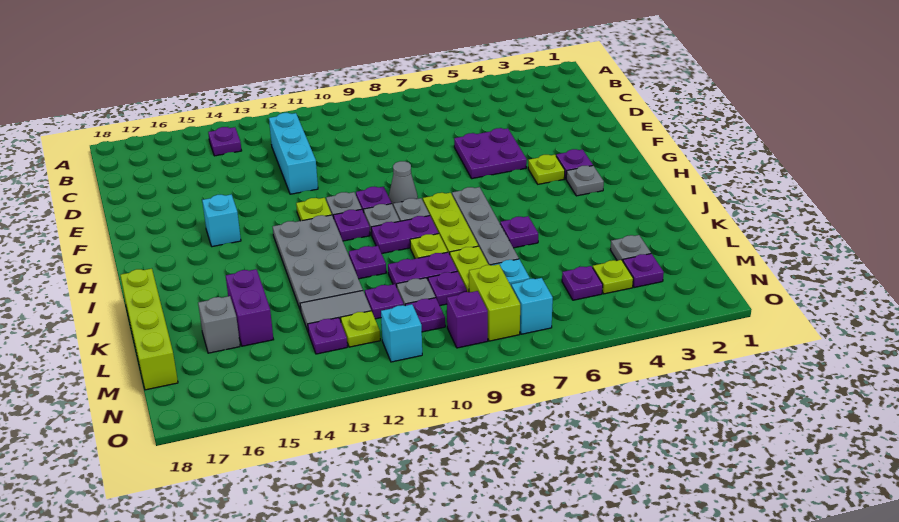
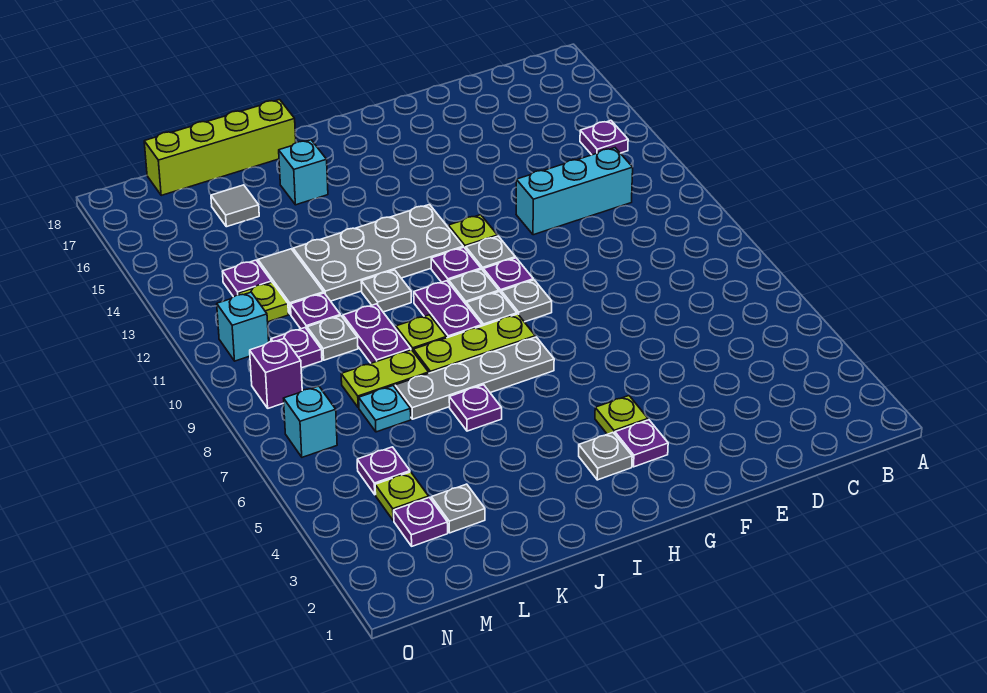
purple plate E5:F6 level 1 -> none
grey cone G9 level 1 -> grey plate G9 level 1
cyan brick G15 level 1 -> cyan brick J16 level 1
purple plate J11 level 1 -> grey plate J11 level 1
purple brick K15:L15 level 1 -> none
purple plate L9 level 1 -> none
grey brick L16 level 1 -> grey tile L16 level 1
lime brick M8:N8 level 1 -> none

